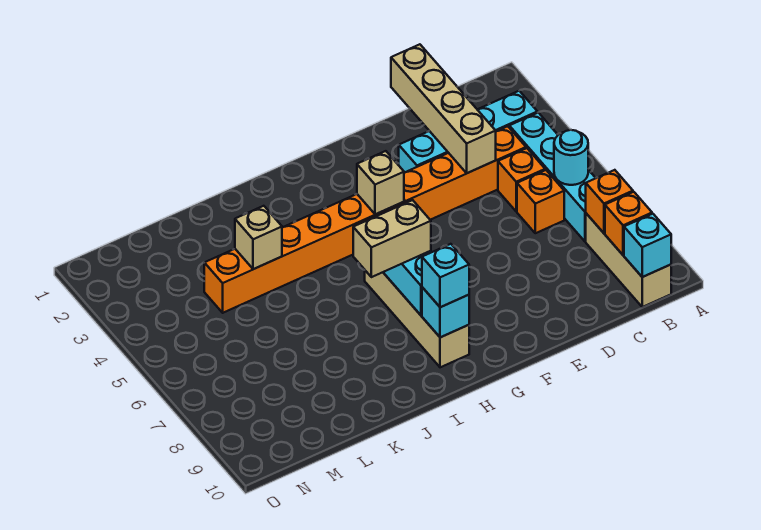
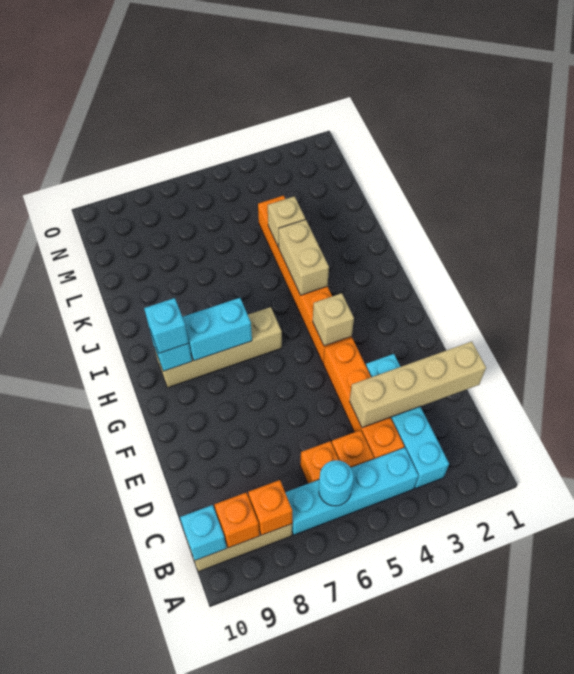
tan brick H7:I7 level 3 -> tan brick I4:J4 level 2

